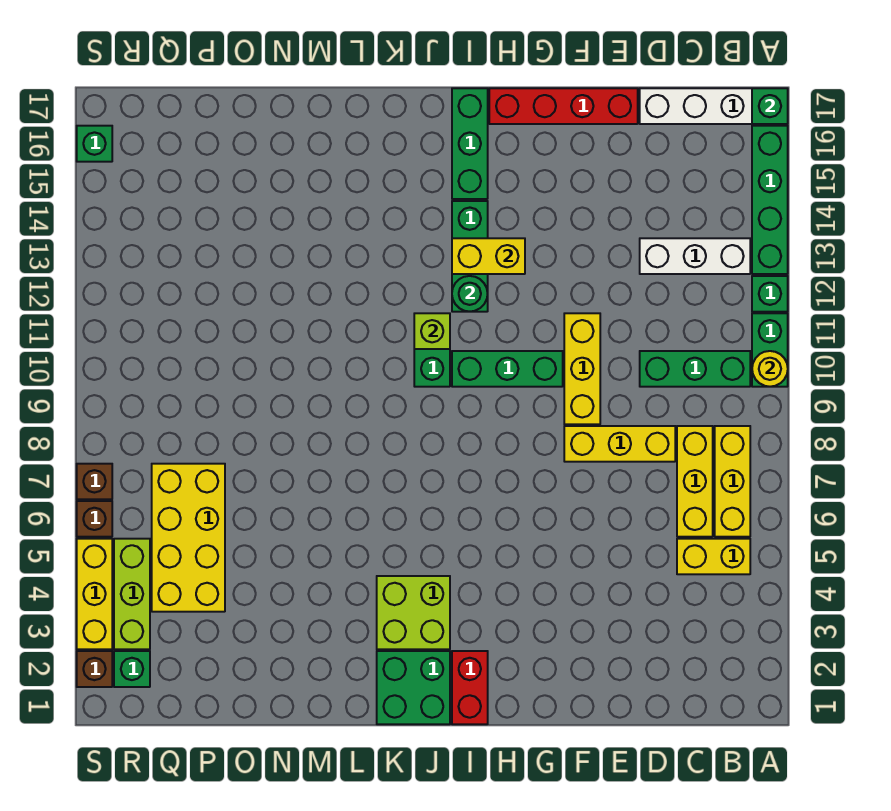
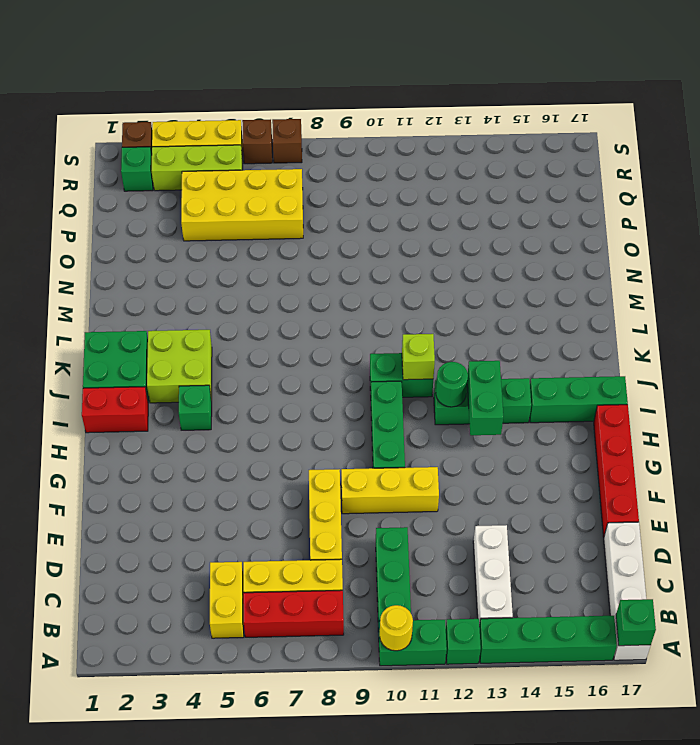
yellow brick B6:B8 level 1 -> red brick B6:B8 level 1
yellow brick H13:I13 level 2 -> green brick H13:I13 level 2
green brick S16 level 1 -> green brick I4 level 1

